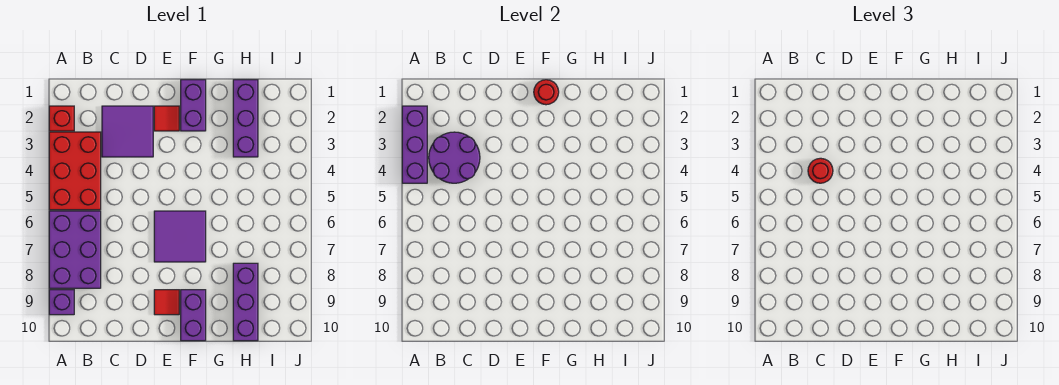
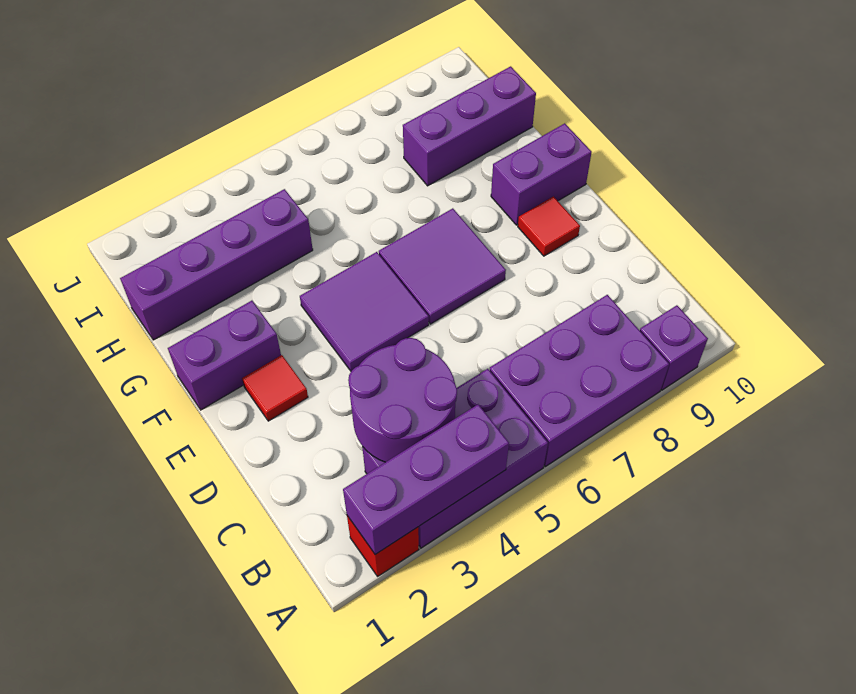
red brick A3:B5 level 1 -> purple brick A3:B5 level 1
purple tile C2:D3 level 1 -> purple tile E4:F5 level 1
red round brick C4 level 3 -> none
red round brick F1 level 2 -> none
purple brick H1:H3 level 1 -> purple brick H1:H4 level 1

